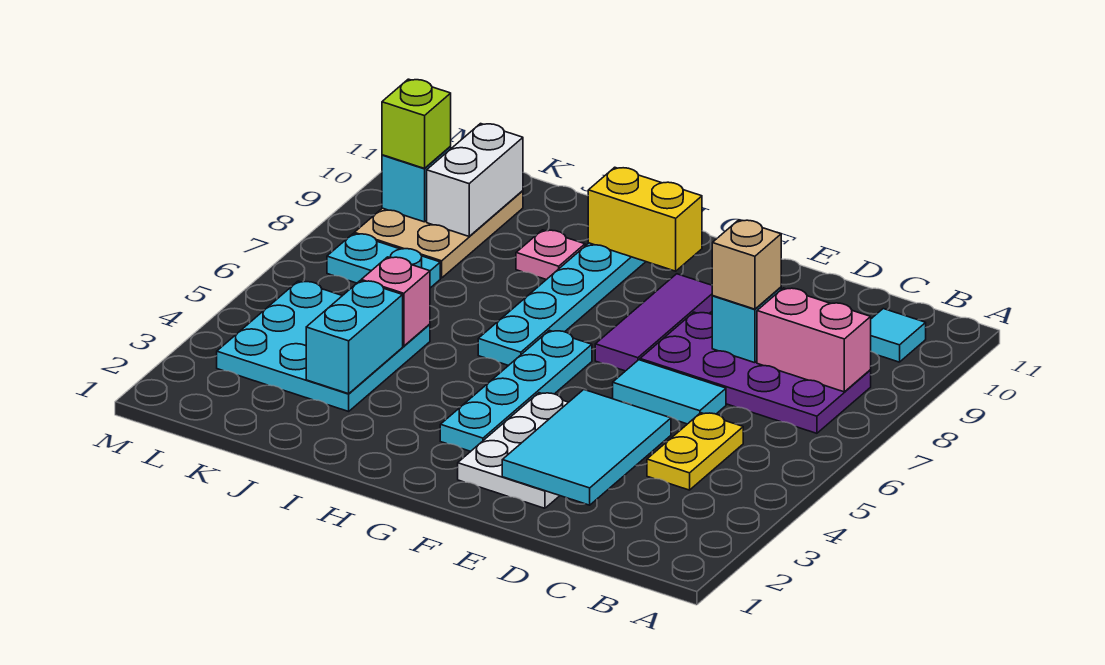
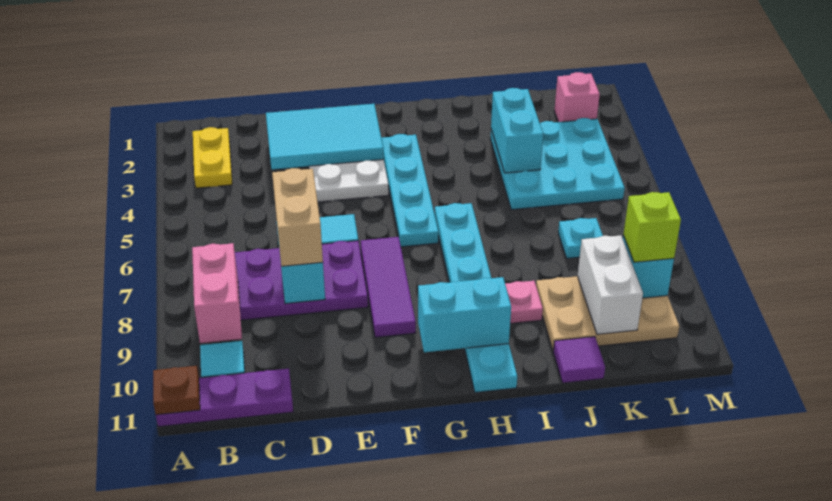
none -> purple plate A11:C11 level 1
none -> brown plate A11 level 2
pink brick B8:C8 level 2 -> pink brick B8:B9 level 2
yellow plate C4:C5 level 1 -> yellow plate B2:B3 level 1
cyan tile D2:E4 level 2 -> cyan tile D2:F3 level 2
tan brick D8 level 3 -> tan brick D7:D8 level 3
yellow brick G10:H10 level 2 -> cyan brick G10:H10 level 2
pink brick J5 level 2 -> pink brick L2 level 1
none -> purple tile J11 level 1
cyan plate K7:L7 level 1 -> cyan plate K7 level 1
tan plate K8:L10 level 1 -> tan plate J9:L10 level 1

